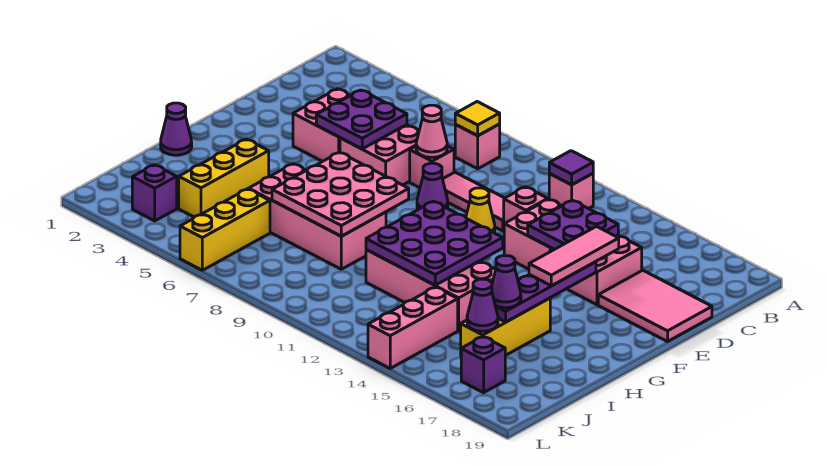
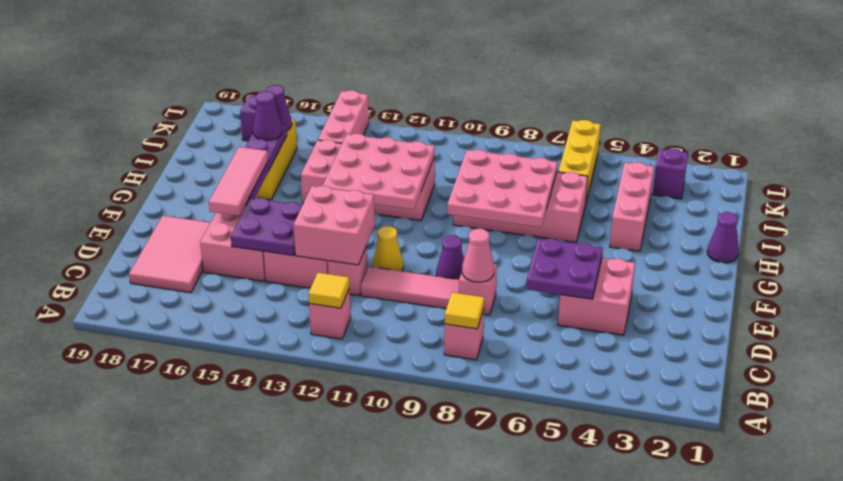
purple tile B12 level 2 -> yellow tile B12 level 2
pink brick D6:E7 level 1 -> pink brick D12:E13 level 2
pink tile D17:E19 level 1 -> pink tile C17:E18 level 1
purple plate G11:I13 level 2 -> pink plate G11:I13 level 2
yellow brick H4:J4 level 1 -> pink brick H4:J4 level 1

